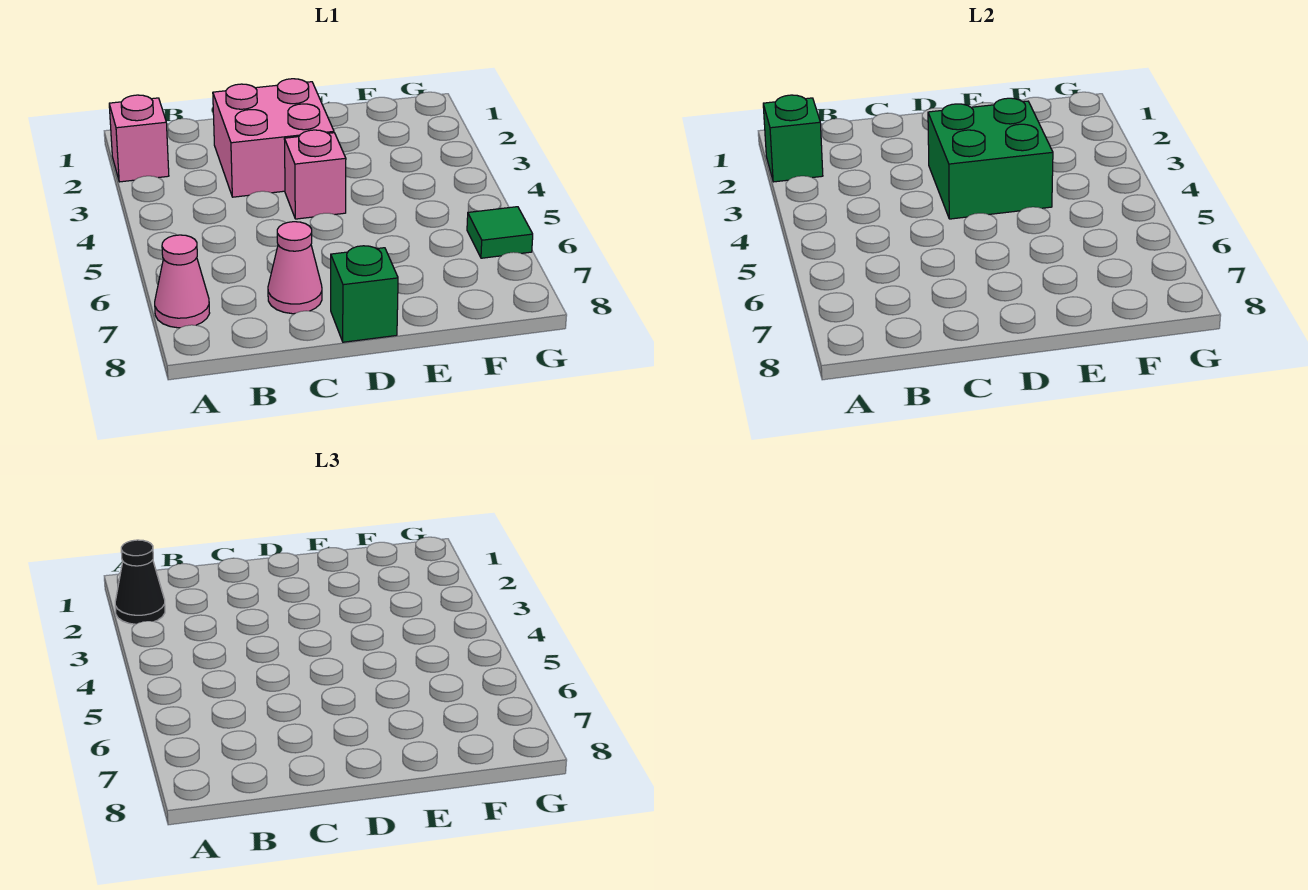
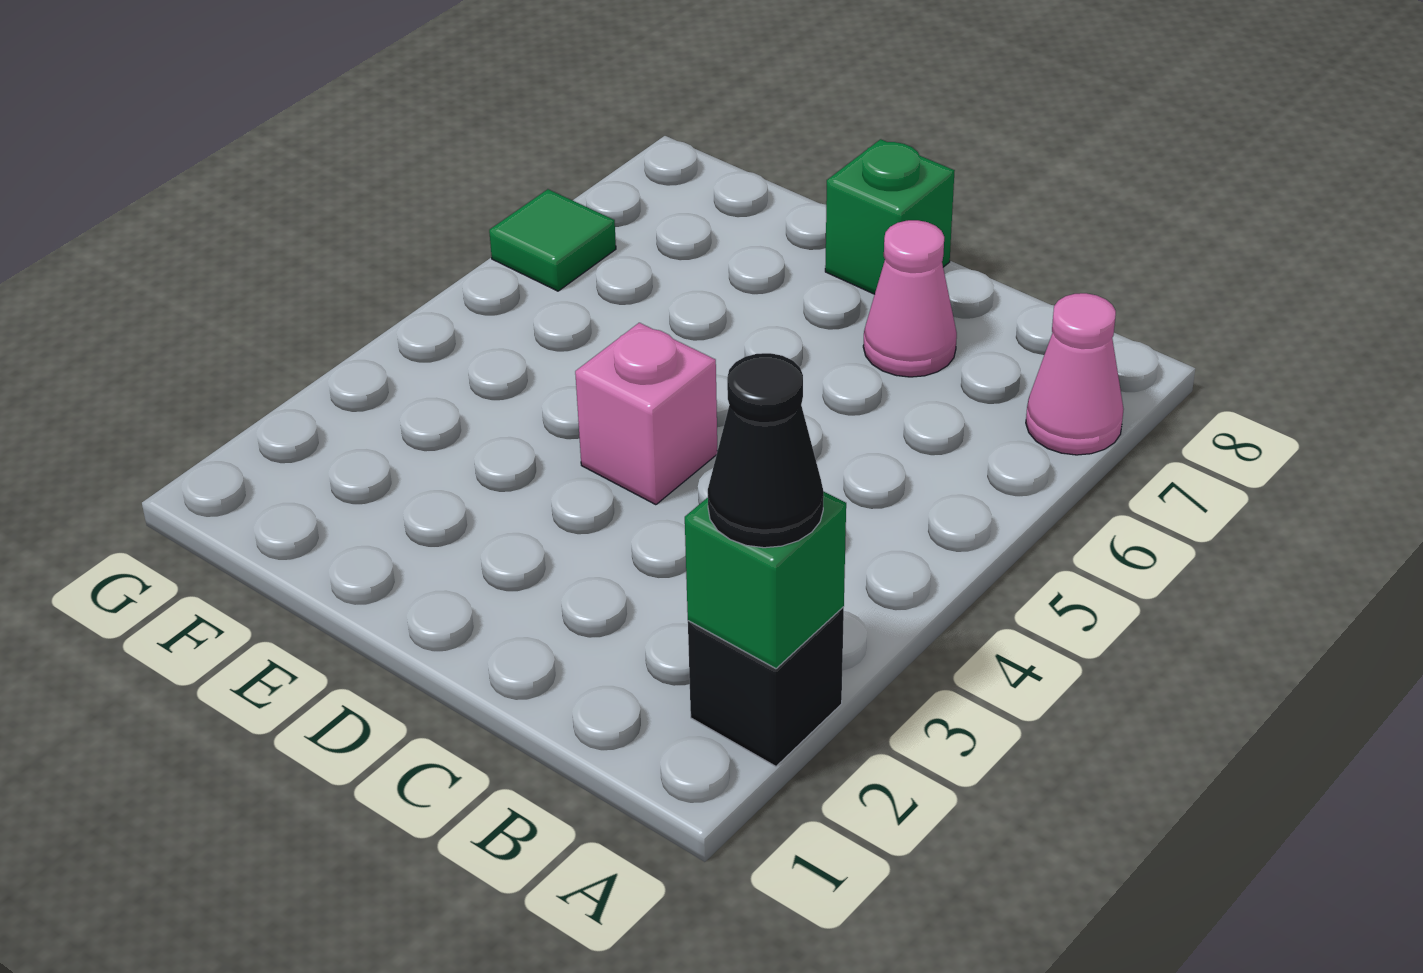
pink brick A2 level 1 -> black brick A2 level 1
pink brick C2:D3 level 1 -> none
green brick D3:E4 level 2 -> none

